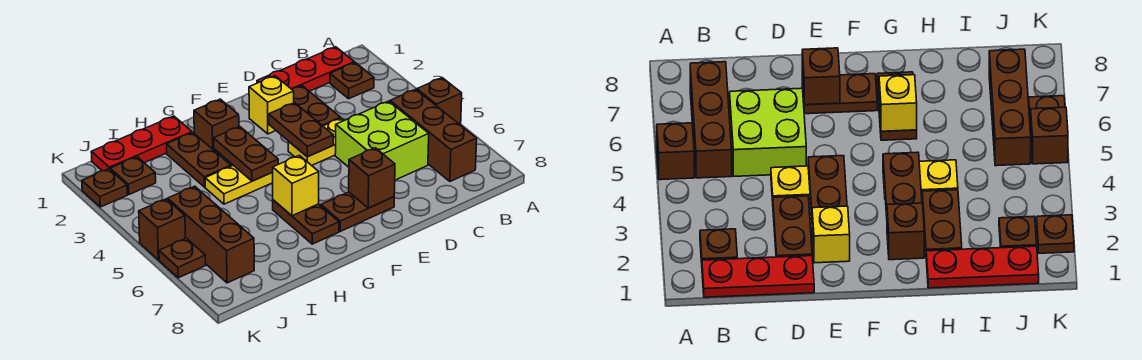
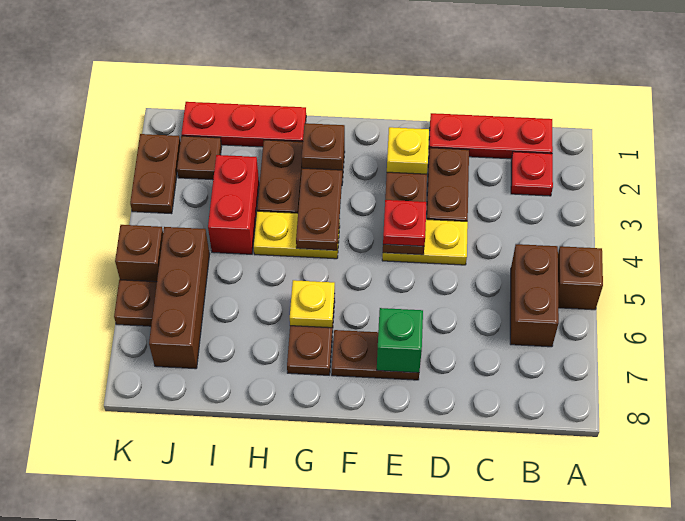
brown plate B2 level 1 -> red plate B2 level 1
brown brick B5:B7 level 1 -> brown brick B5:B6 level 1
lime brick C5:D6 level 1 -> none
none -> red plate E4 level 3
brown brick E7 level 2 -> green brick E7 level 2
yellow brick G6 level 2 -> yellow plate G6 level 2
none -> red brick I3:I4 level 1
brown plate K2 level 1 -> brown plate K2:K3 level 1

